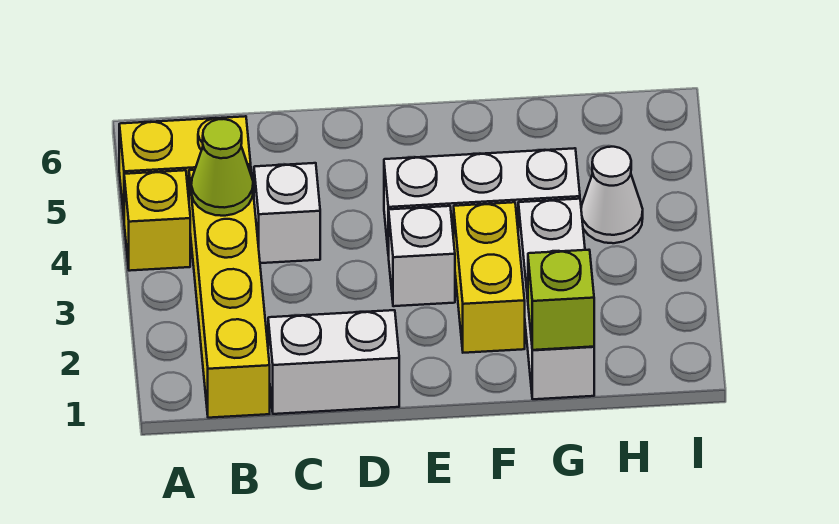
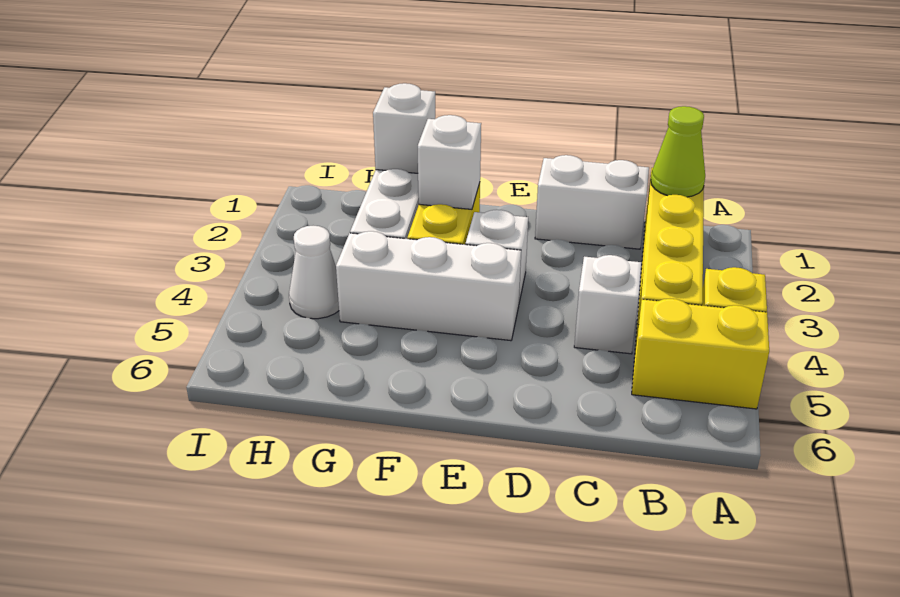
lime cone B4 level 2 -> lime cone B1 level 2
none -> white brick F2 level 2
lime brick G1 level 2 -> white brick G1 level 2

